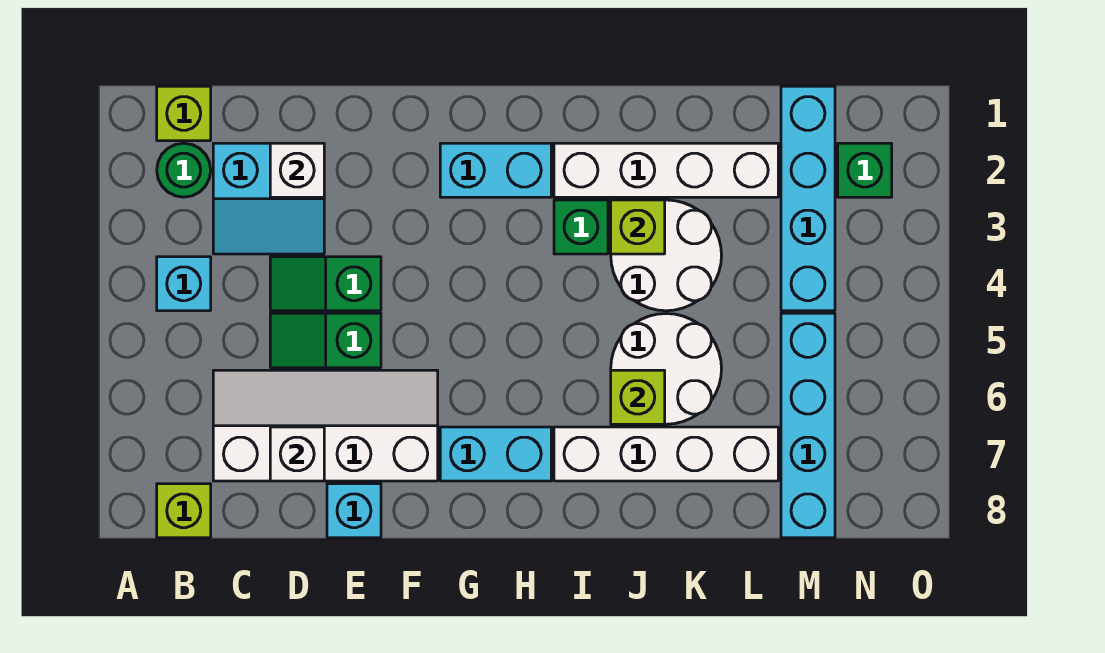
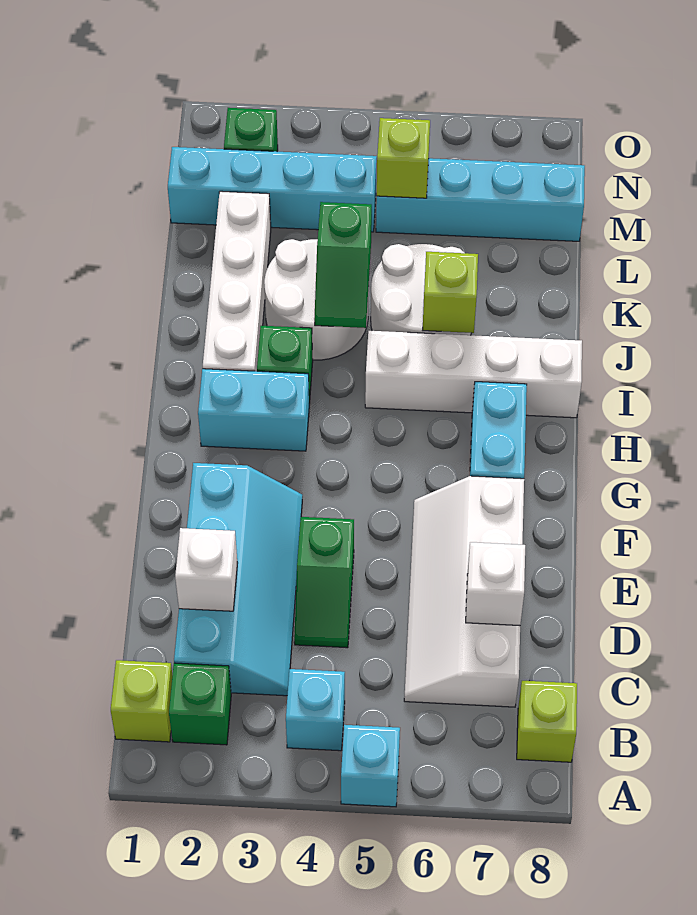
green round brick B2 level 1 -> green brick B2 level 1
cyan slope C2:D3 level 1 top 2 -> cyan slope C2:F3 level 1 top 2
green slope D5:E5 level 1 top E -> green slope J4:K4 level 2 top K
cyan brick E8 level 1 -> cyan brick A5 level 1
cyan brick G2:H2 level 1 -> cyan brick H2:H3 level 1
white brick I7:L7 level 1 -> white brick I5:I8 level 1
lime brick J3 level 2 -> lime brick M5 level 2

